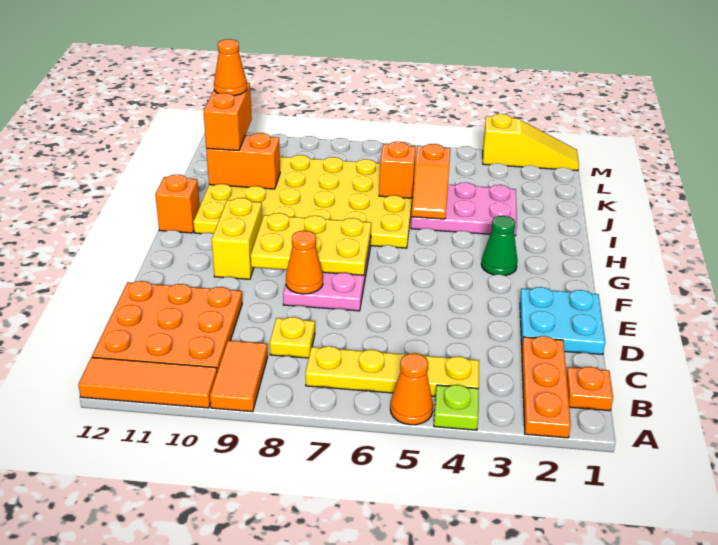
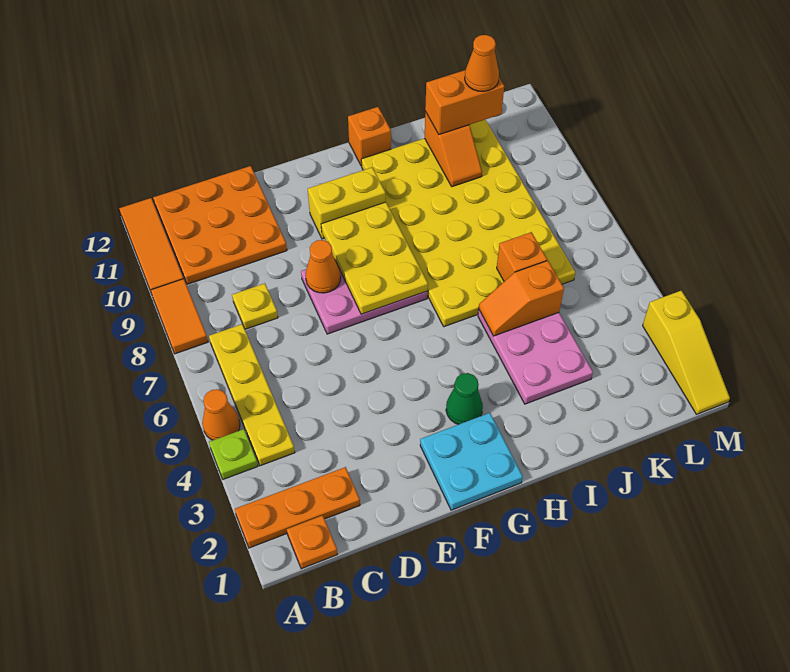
orange tile A9:B9 level 1 -> orange tile A8:A9 level 1
cyan plate D1:E2 level 1 -> cyan plate F1:G2 level 1
orange brick J10:J11 level 2 -> orange slope J10:J11 level 2 top 11

